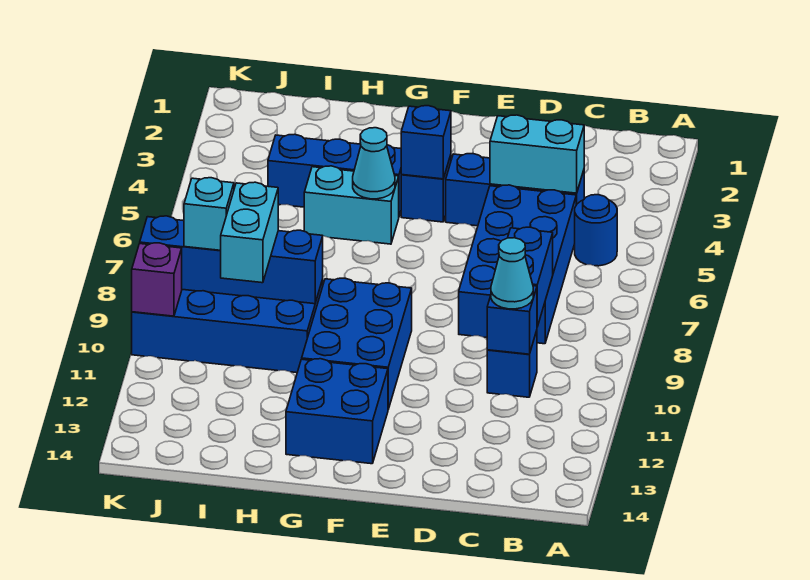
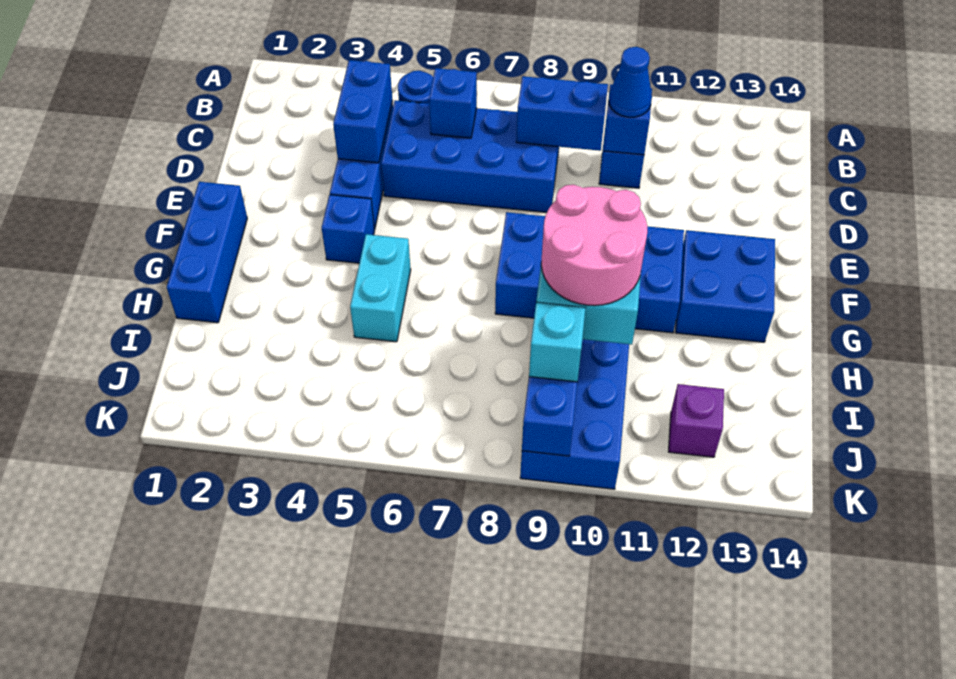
cyan brick C4:D4 level 2 -> blue brick C4:D4 level 2
cyan cone C10 level 3 -> blue cone C10 level 3
blue brick F4 level 2 -> blue brick C6 level 2
blue brick F9:G11 level 1 -> blue brick F8:G11 level 1
blue brick G4:I4 level 1 -> blue brick F1:H1 level 1
cyan cone G5 level 2 -> none
none -> pink round brick H9:I10 level 4
purple brick K10 level 2 -> purple brick J12 level 1

